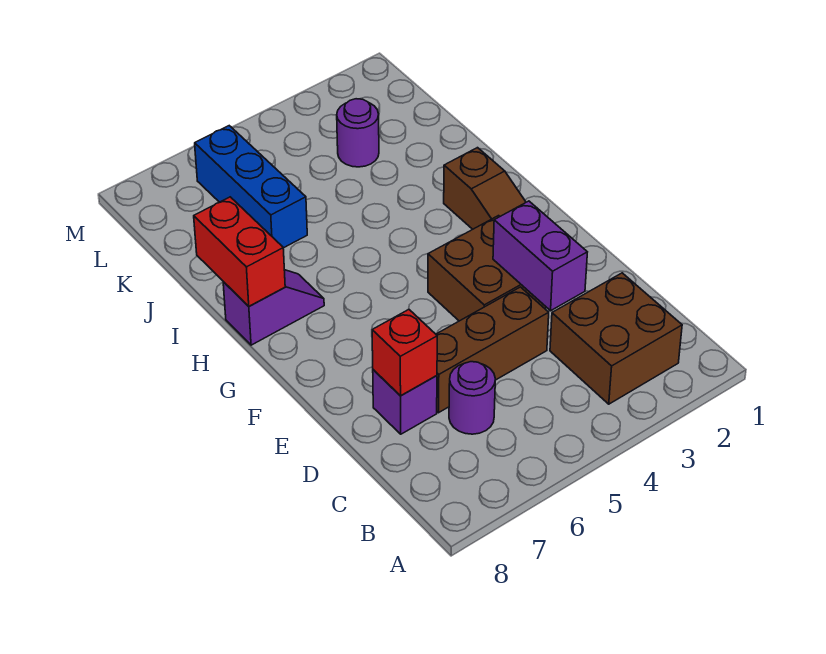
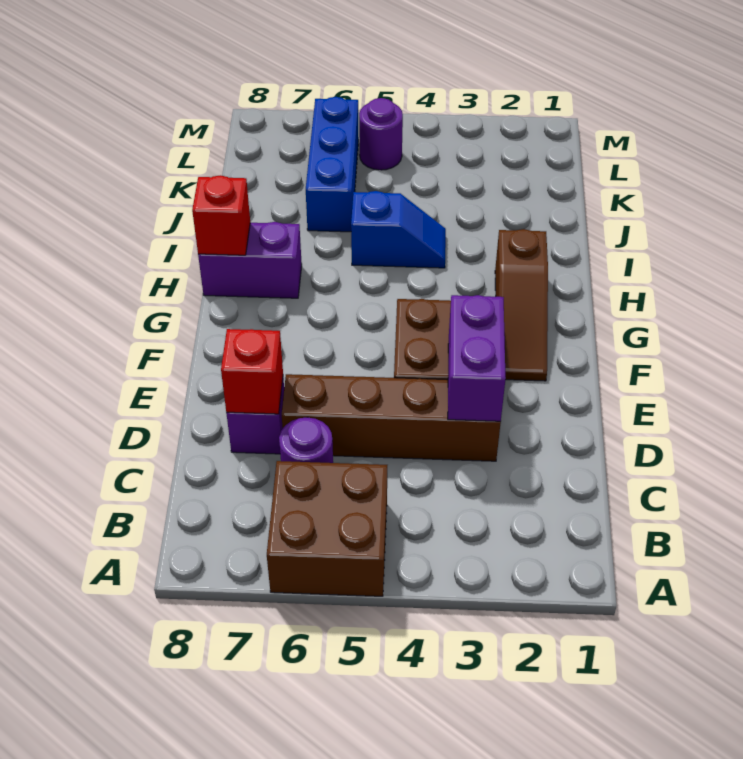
brown brick B2:C3 level 1 -> brown brick A5:B6 level 1
brown brick D4:D6 level 1 -> brown brick D3:D6 level 1
purple slope H7:H8 level 1 top 8 -> purple brick H7:H8 level 1
red brick H8:I8 level 2 -> red brick H8 level 2
none -> blue slope I4:I5 level 1 top 5
purple round brick K3 level 1 -> purple round brick L5 level 1

